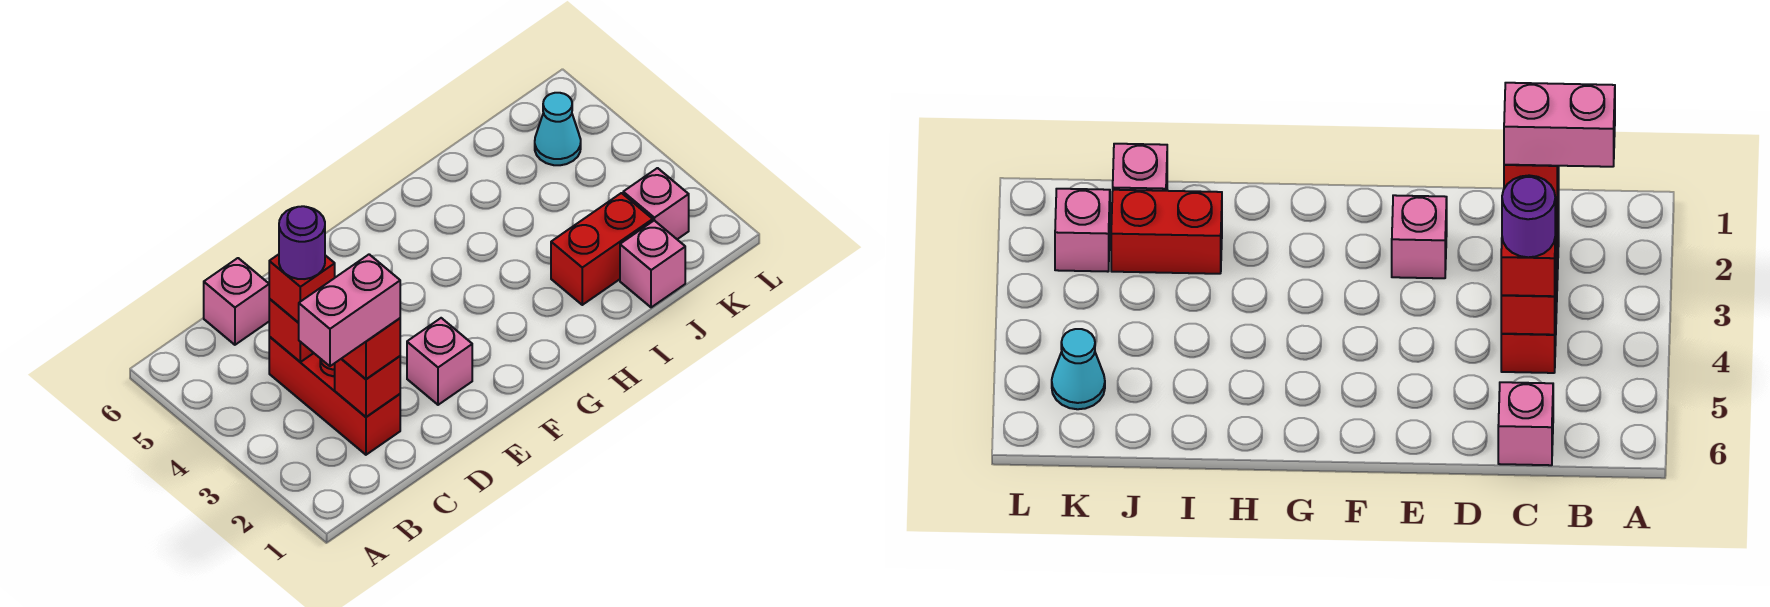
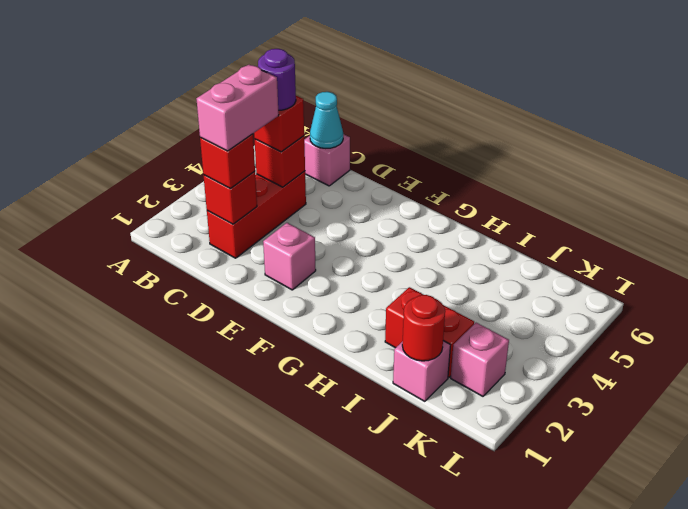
pink brick B2:C2 level 4 -> pink brick C2:C3 level 4
none -> red round brick J1 level 2
cyan cone K5 level 1 -> cyan cone C6 level 2

